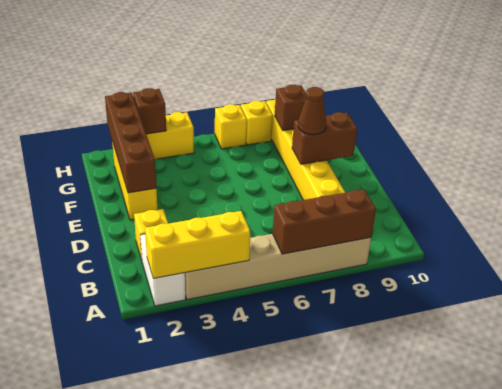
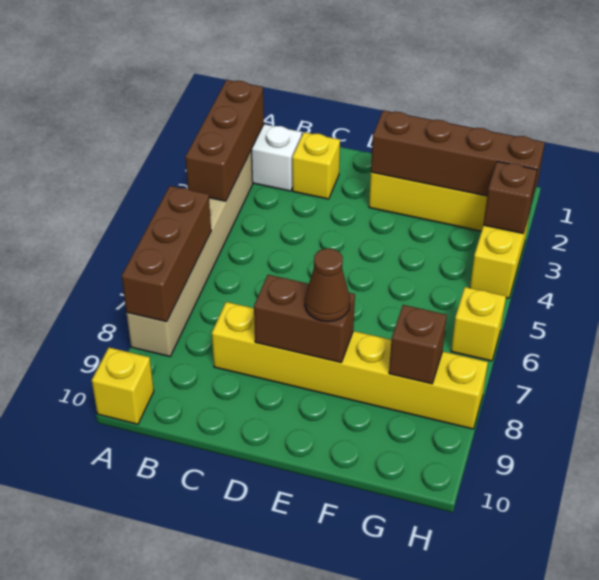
yellow brick A2:A4 level 2 -> brown brick A2:A4 level 2
brown brick E8:E9 level 2 -> brown brick D8:E8 level 2
yellow brick H7 level 1 -> yellow brick A10 level 1

